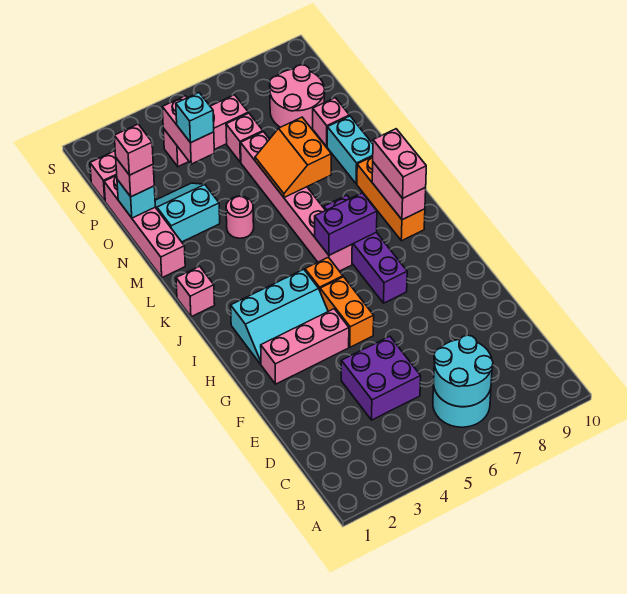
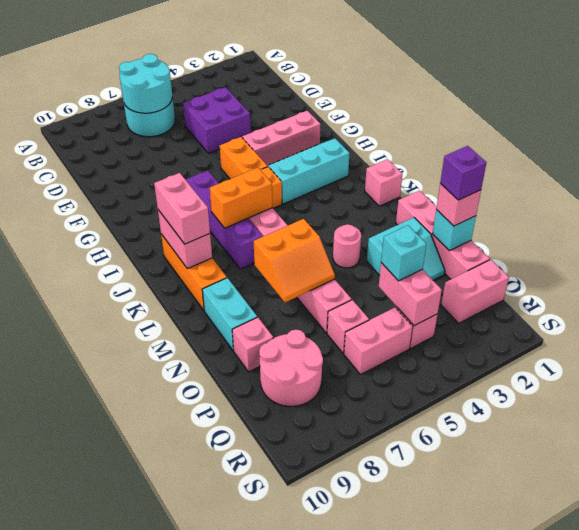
purple brick J6:J7 level 2 -> orange brick J6:J7 level 2
orange slope M6:N7 level 2 top 7 -> orange slope M6:N7 level 2 top M
pink brick O1 level 4 -> purple brick O1 level 4

